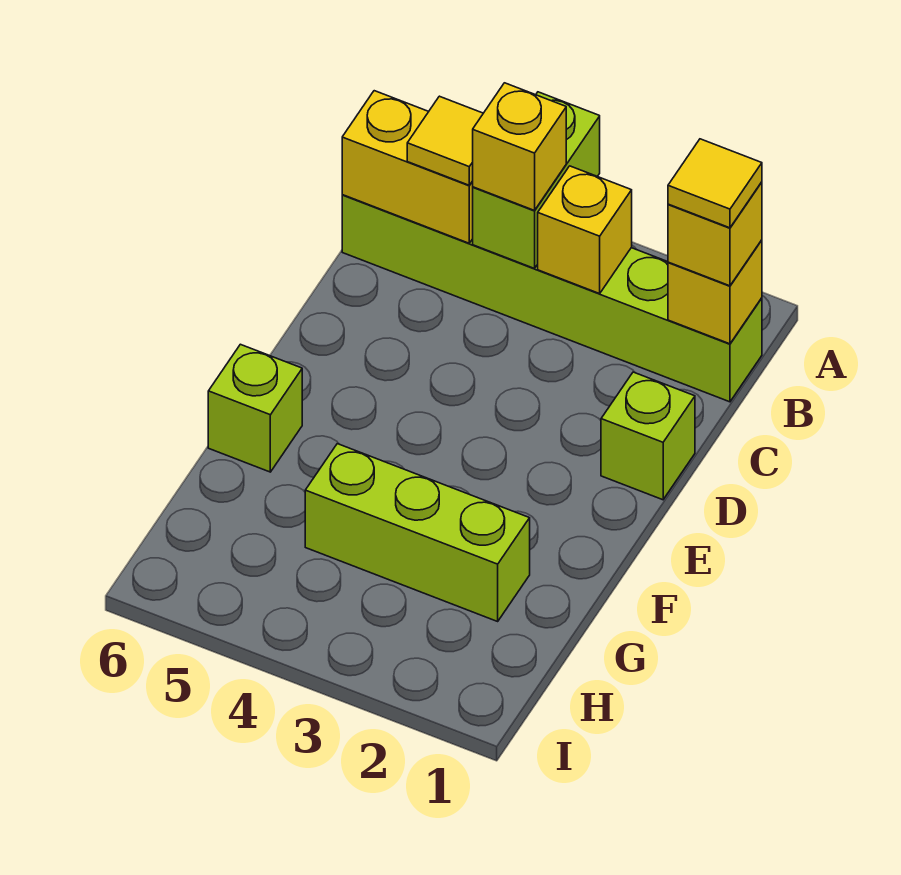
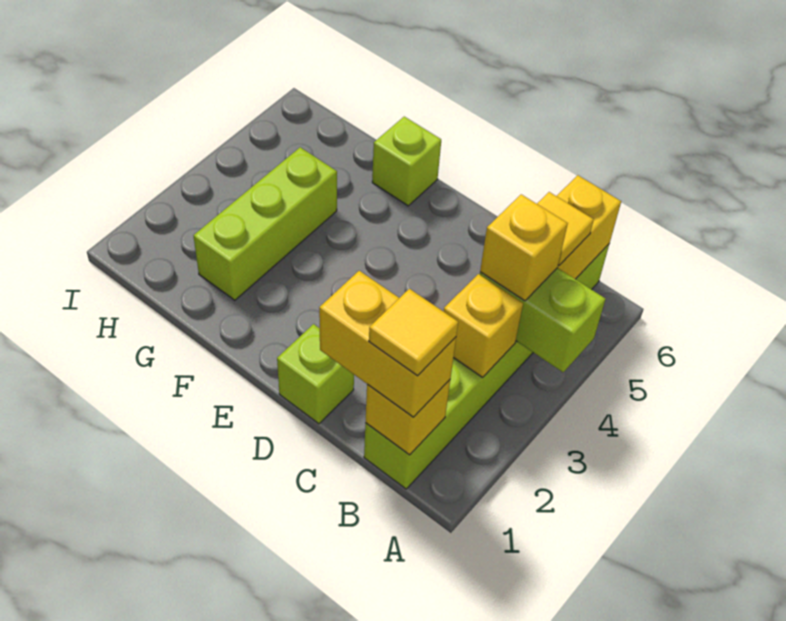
yellow brick B1 level 3 -> yellow brick B1:C1 level 3

